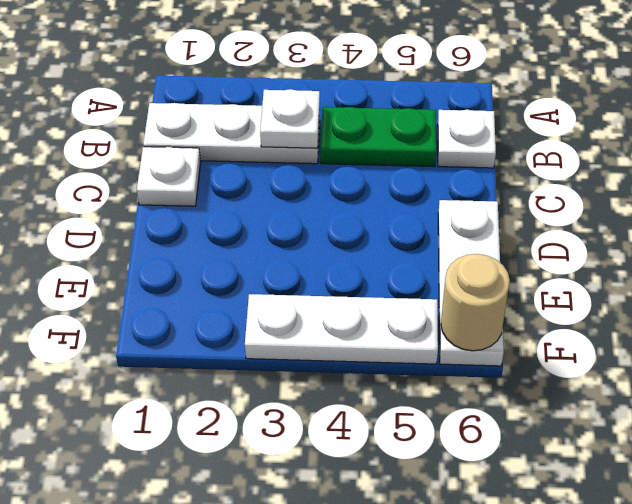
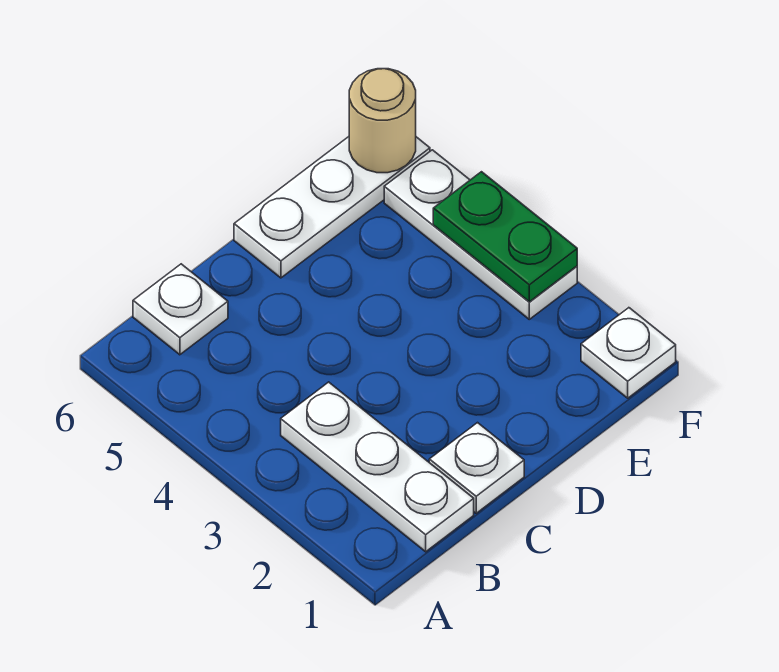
white plate B3 level 2 -> white plate F1 level 1
green plate B4:B5 level 1 -> green plate F3:F4 level 2

